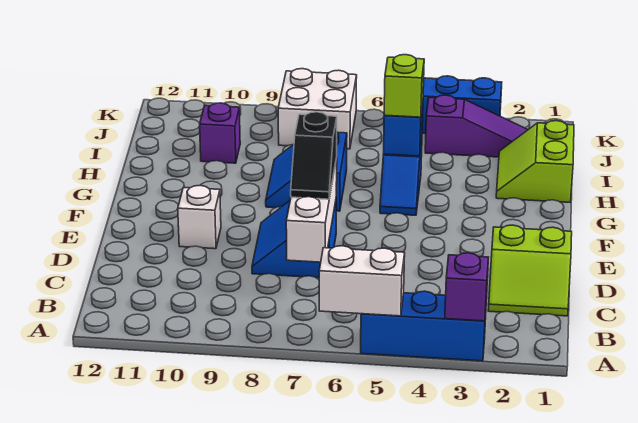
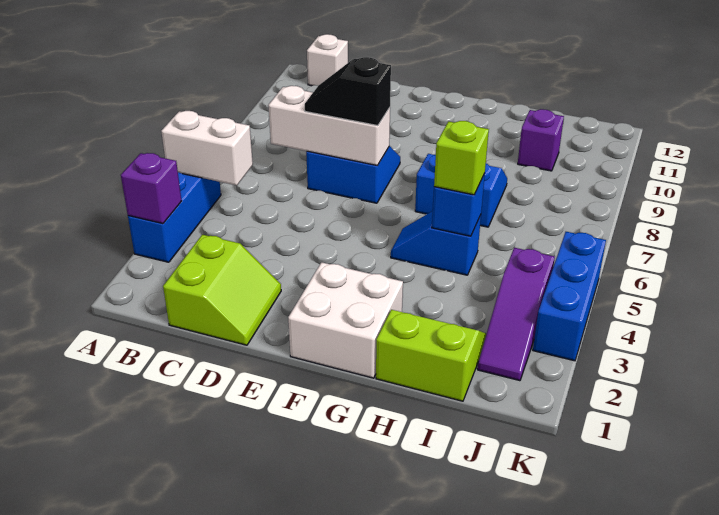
white brick A5:A6 level 2 -> white brick A5:B5 level 2
lime slope C1:D2 level 1 top D -> lime slope C1:D2 level 1 top C
white brick E10 level 1 -> white brick B12 level 1
white brick J7:K8 level 1 -> white brick F1:G2 level 1

